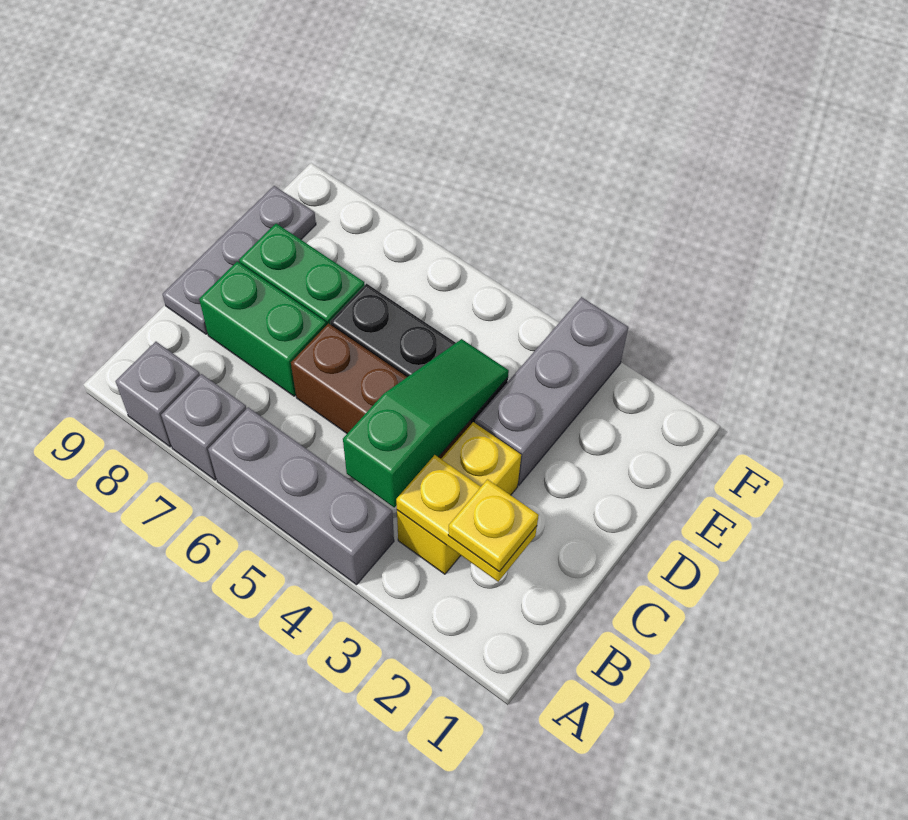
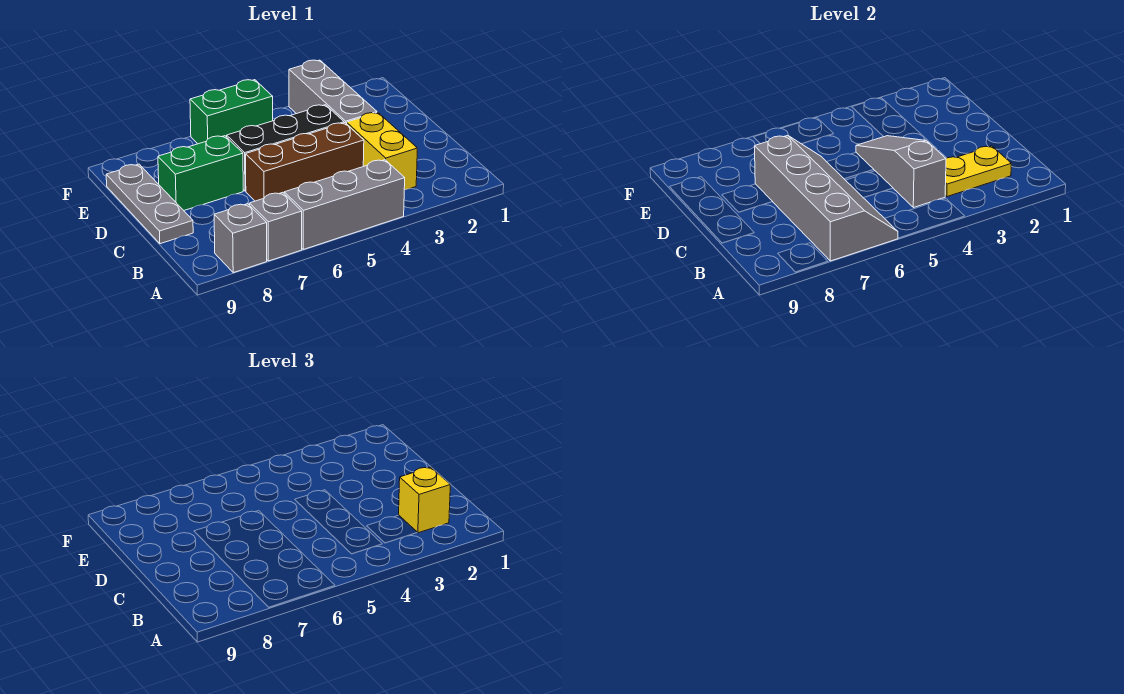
none -> grey slope A6:D7 level 2 top 7
yellow plate B2 level 3 -> yellow brick B2 level 3
green slope B4:D4 level 2 top B -> grey slope B4:D4 level 2 top B
green brick C7:C8 level 1 -> green brick F5:F6 level 1

